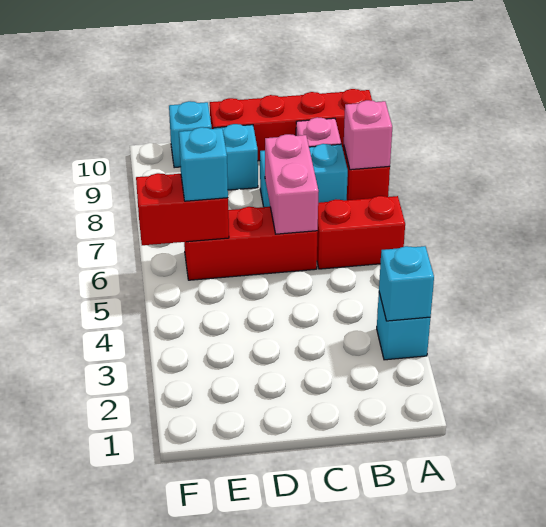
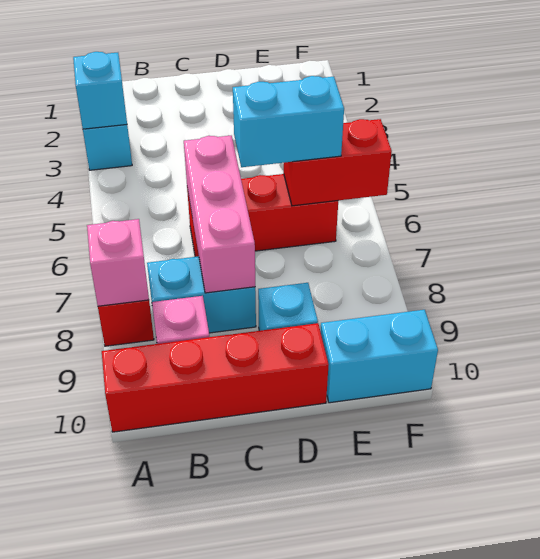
red brick A6:B6 level 1 -> none
pink brick C6:C7 level 2 -> pink brick C6:C8 level 2
cyan brick E6 level 3 -> cyan brick D6:E6 level 3
cyan brick E10 level 1 -> cyan brick E10:F10 level 1

